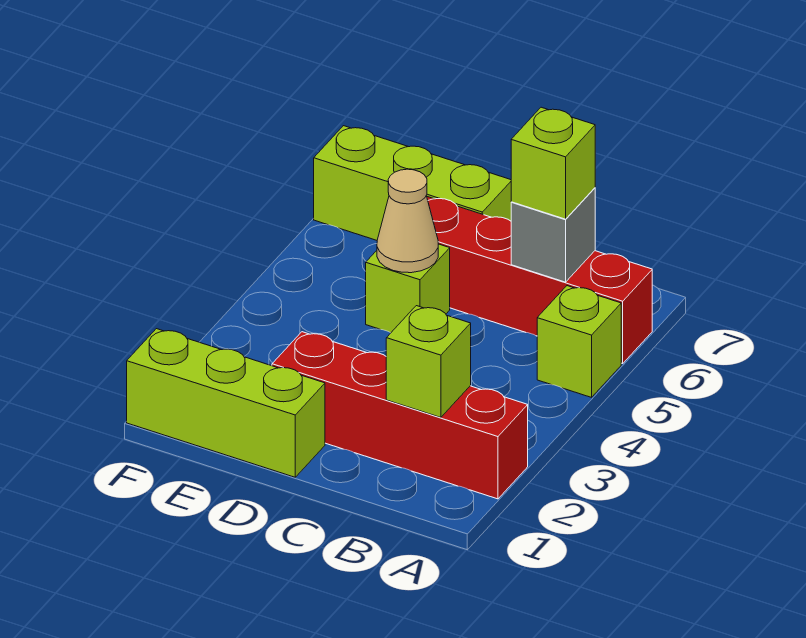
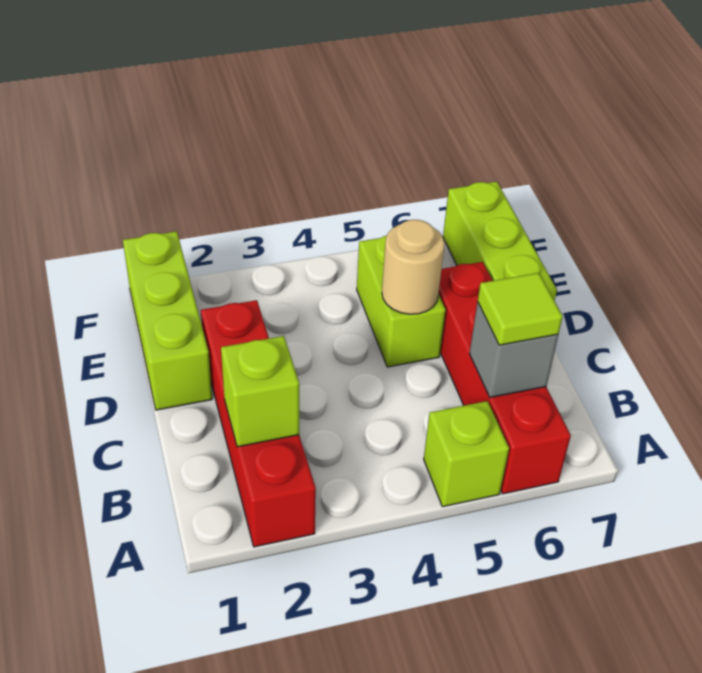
lime brick B6 level 3 -> lime tile B6 level 3
lime brick D5 level 1 -> lime brick D5:E5 level 1
tan cone D5 level 2 -> tan round brick D5 level 2

